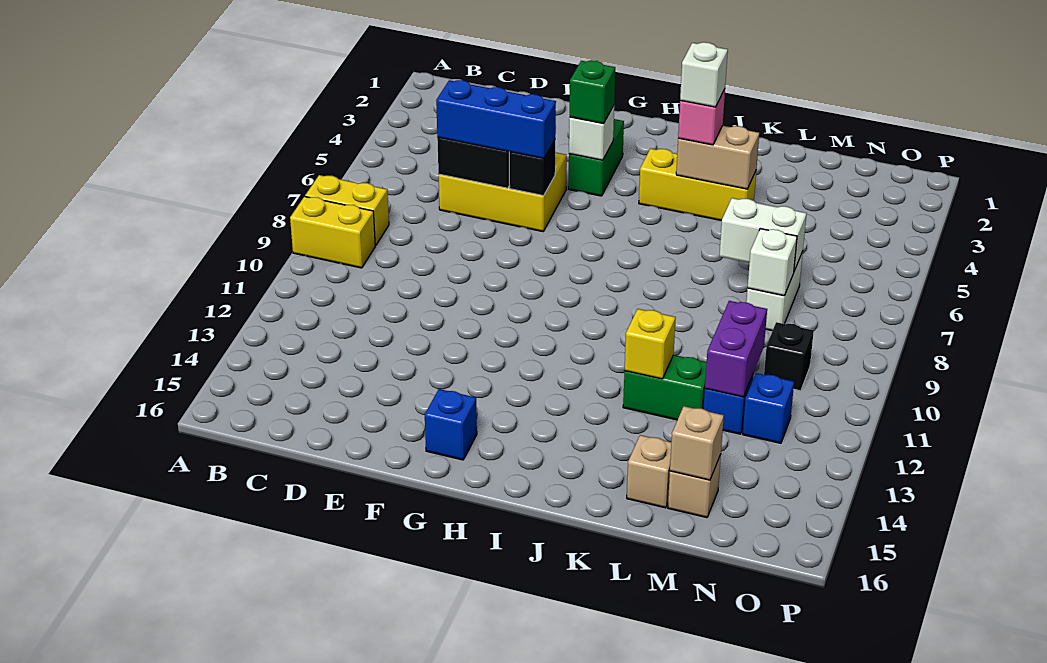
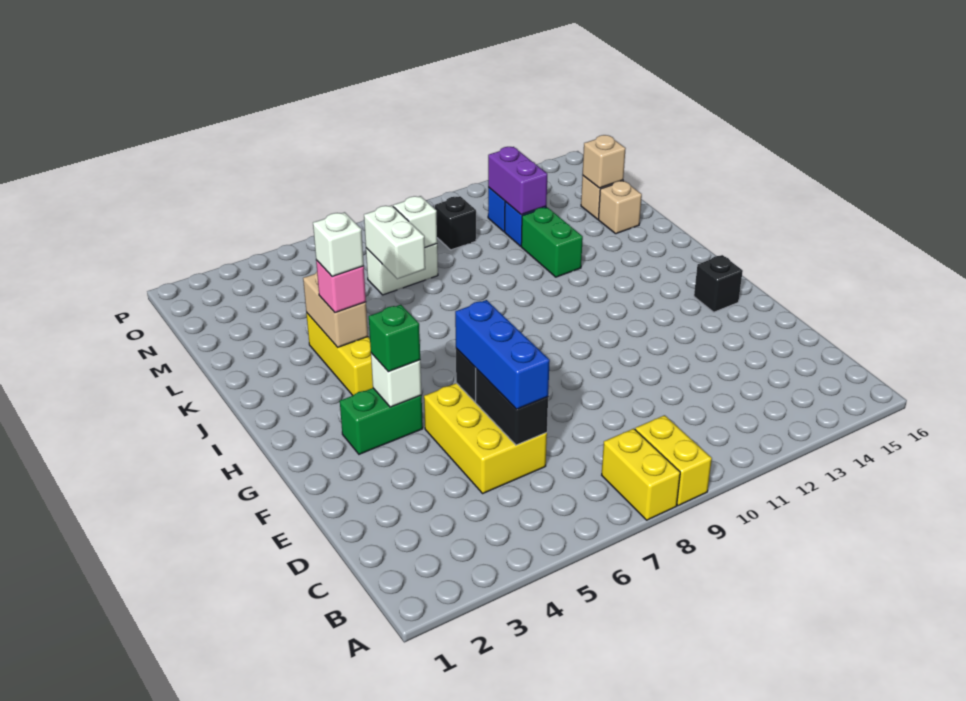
blue brick G15 level 1 -> black brick G15 level 1
yellow brick K12 level 2 -> none
purple brick M11:M12 level 2 -> purple brick M12:N12 level 2

